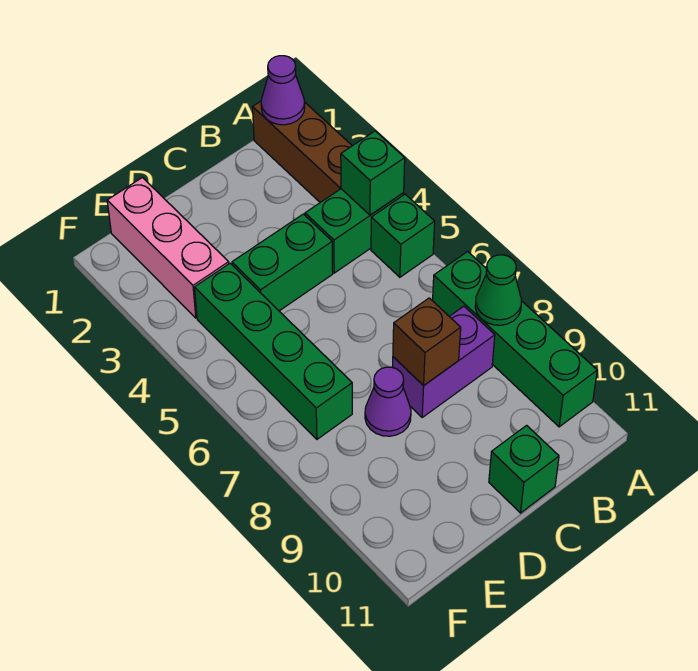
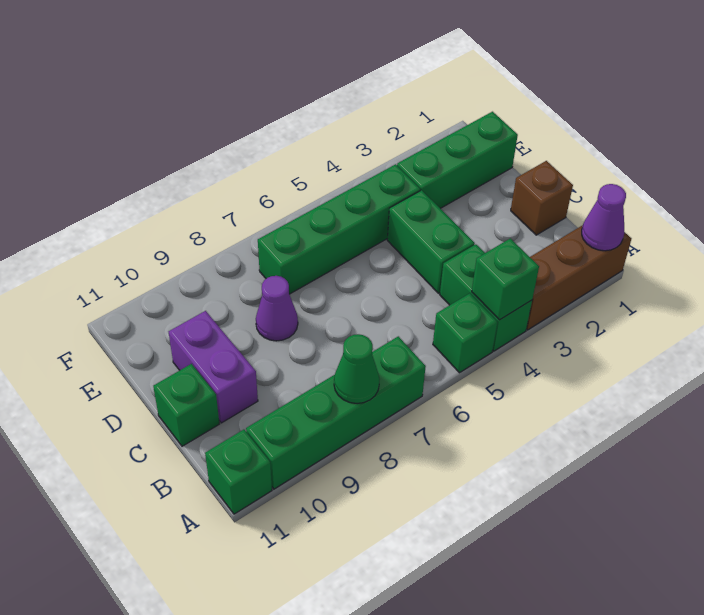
none -> green brick A11 level 1
purple brick B8:C8 level 1 -> purple brick C10:D10 level 1
brown brick C8 level 2 -> brown brick C1 level 1
pink brick E1:E3 level 1 -> green brick E1:E3 level 1

